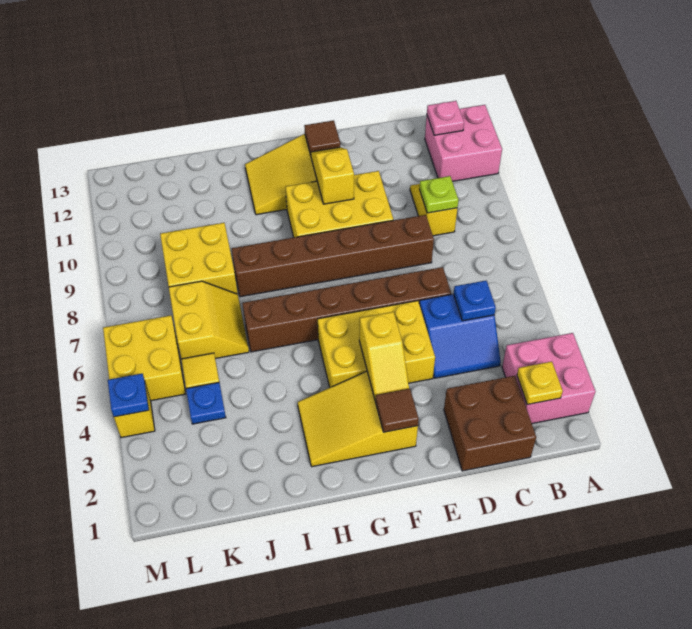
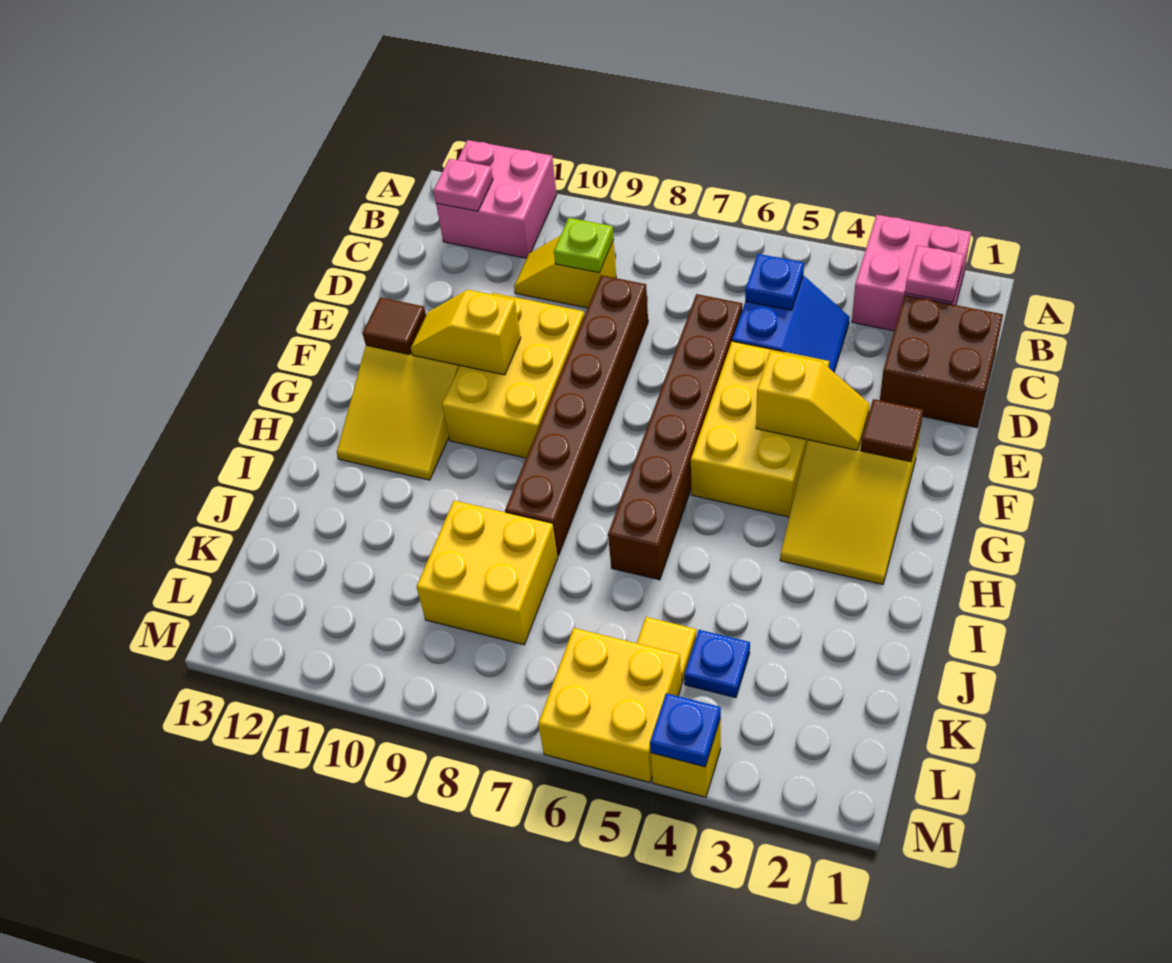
yellow plate B2 level 2 -> pink plate B2 level 2
yellow slope J6:K7 level 1 top K -> none

